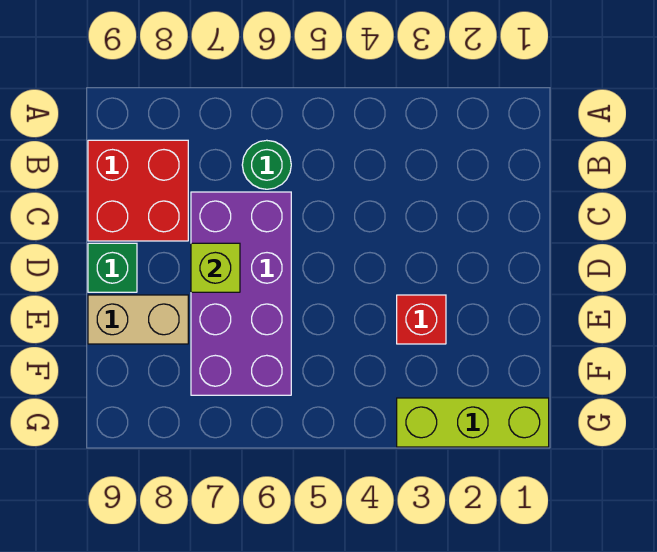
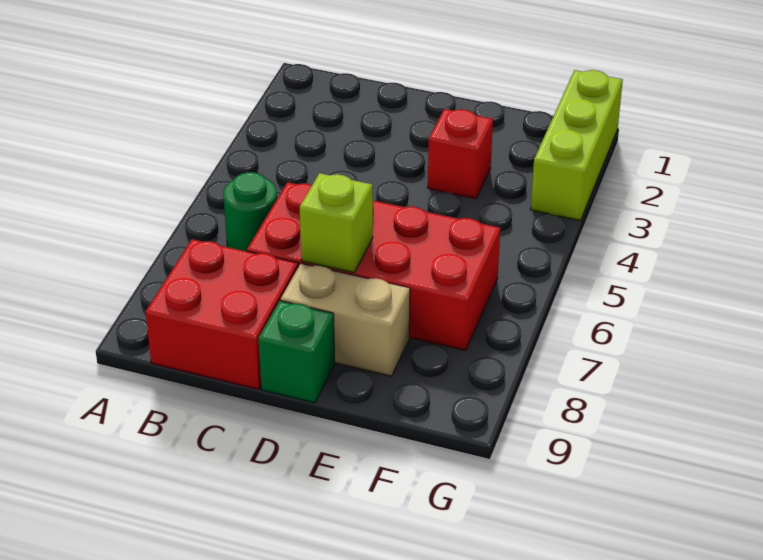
purple brick C6:F7 level 1 -> red brick C6:F7 level 1
tan brick E8:E9 level 1 -> tan brick D8:E8 level 1

